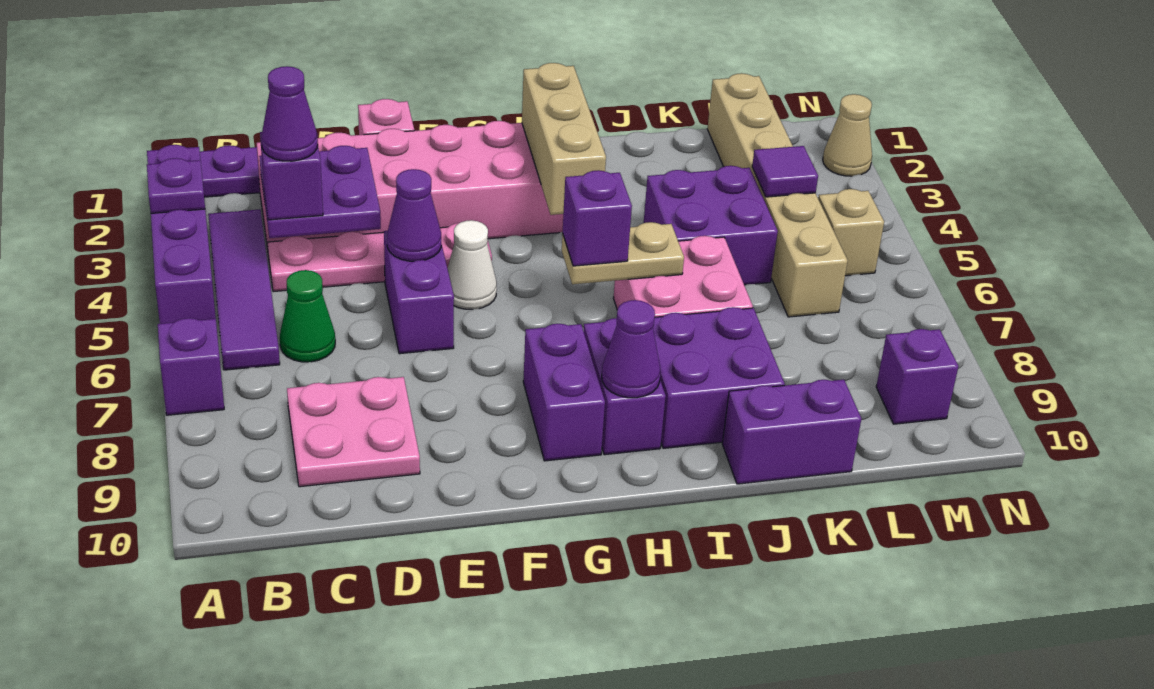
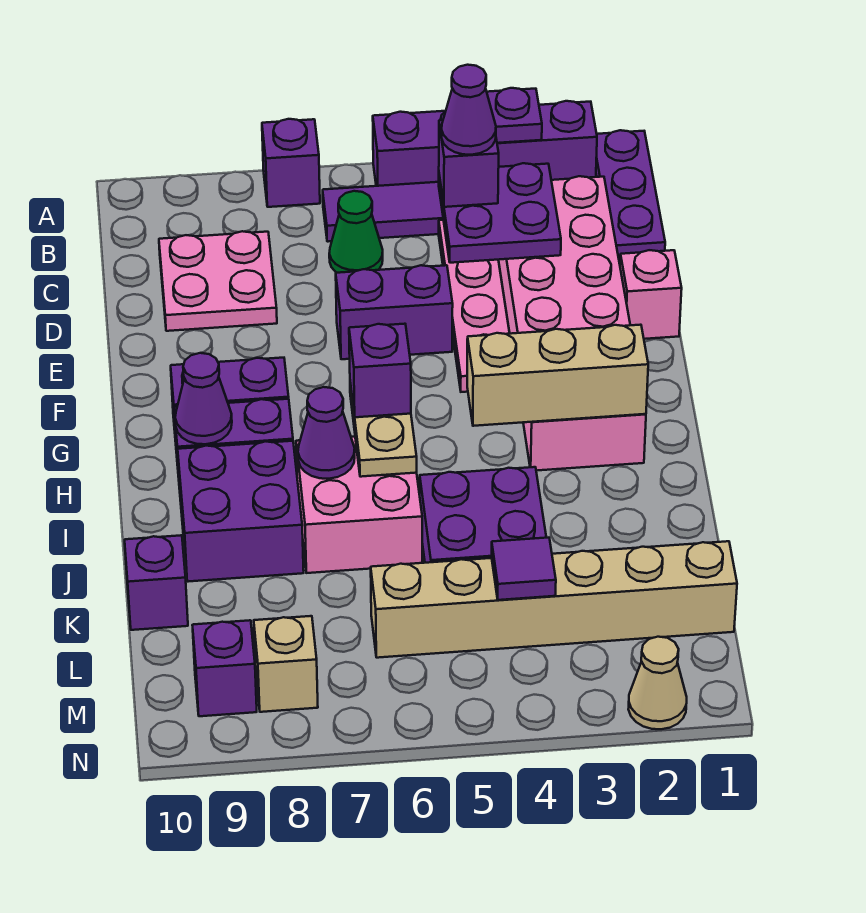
purple cone E5 level 2 -> purple cone I7 level 2
white cone F5 level 1 -> none
purple brick J10:K10 level 1 -> purple brick K10 level 1
tan brick M5 level 1 -> tan brick M8 level 1

